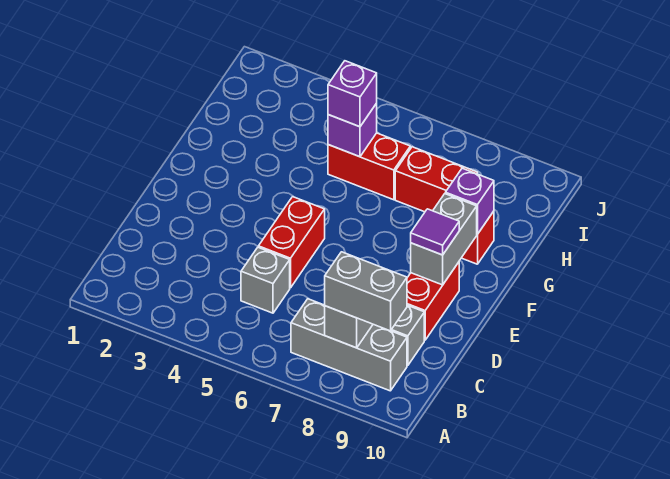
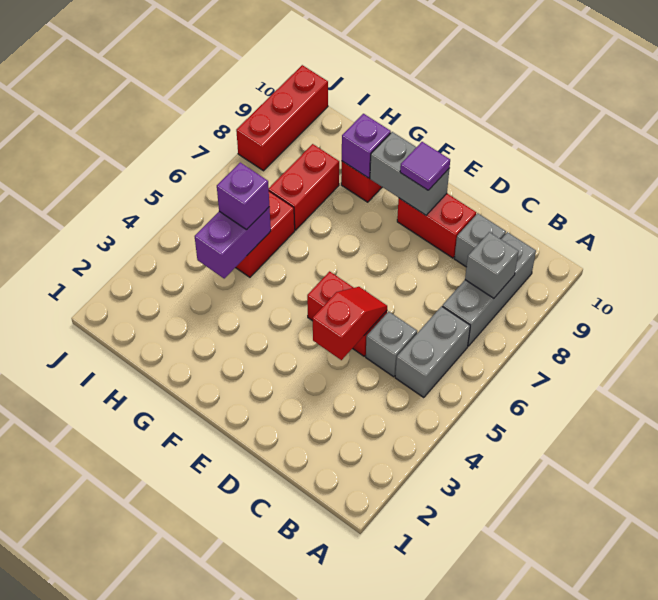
grey brick B8:B9 level 3 -> grey brick B5:B6 level 1
none -> red slope D4:D5 level 2 top 4
purple brick H5 level 2 -> purple brick H4:H5 level 2
none -> red brick J8:J10 level 1

